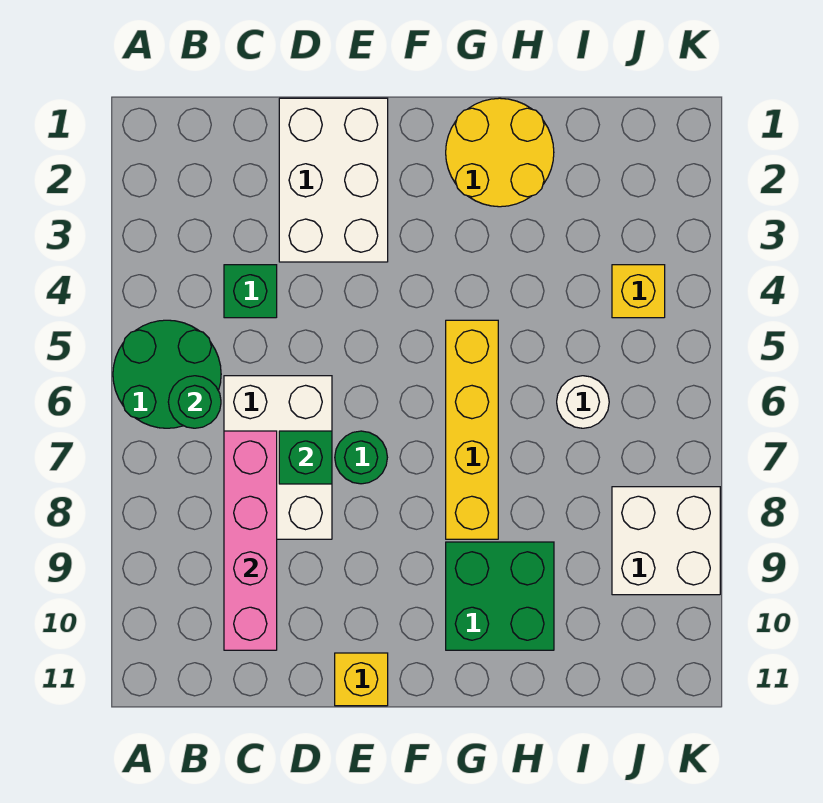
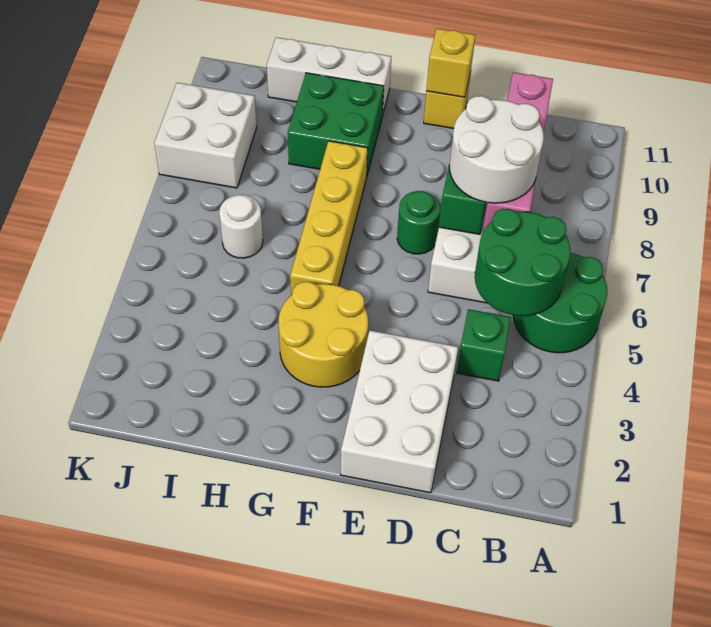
green round brick B6 level 2 -> green round brick B5:C6 level 2
none -> white round brick C7:D8 level 3
yellow round brick G1:H2 level 1 -> yellow round brick F3:G4 level 1
none -> white brick G11:I11 level 1
yellow brick J4 level 1 -> yellow brick E11 level 2

